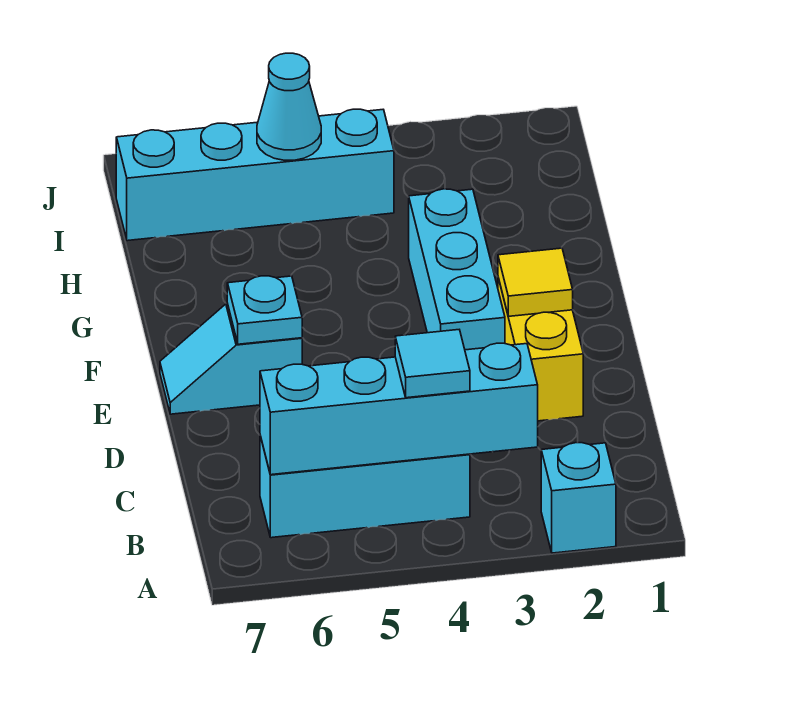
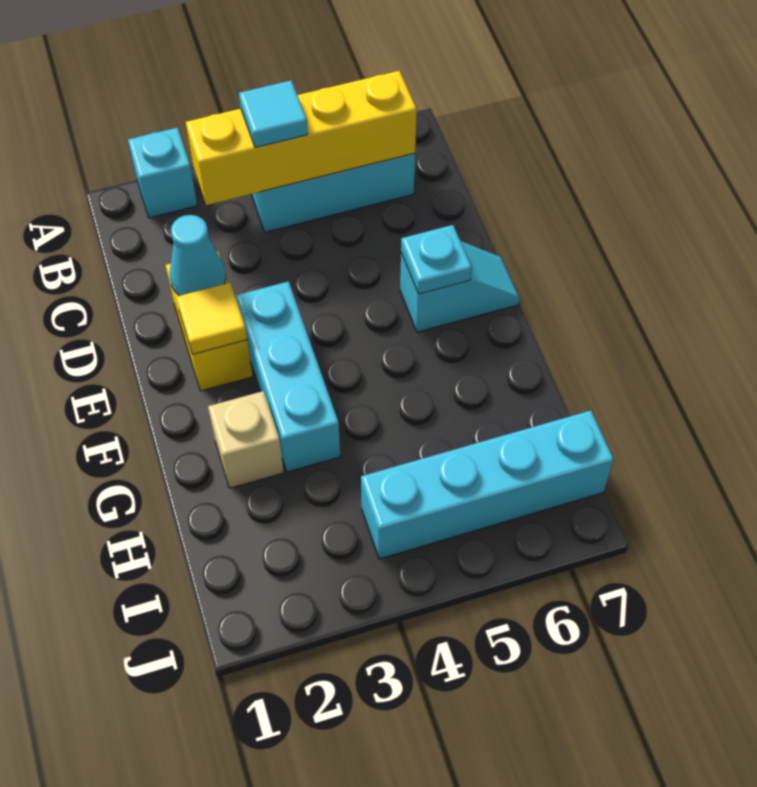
cyan brick B3:B6 level 2 -> yellow brick B3:B6 level 2
none -> tan brick G2 level 1
cyan cone I5 level 2 -> cyan cone D2 level 2

